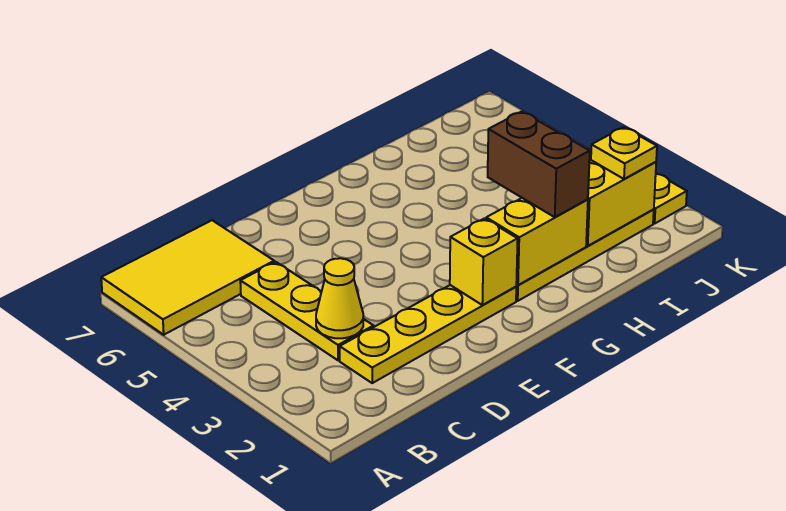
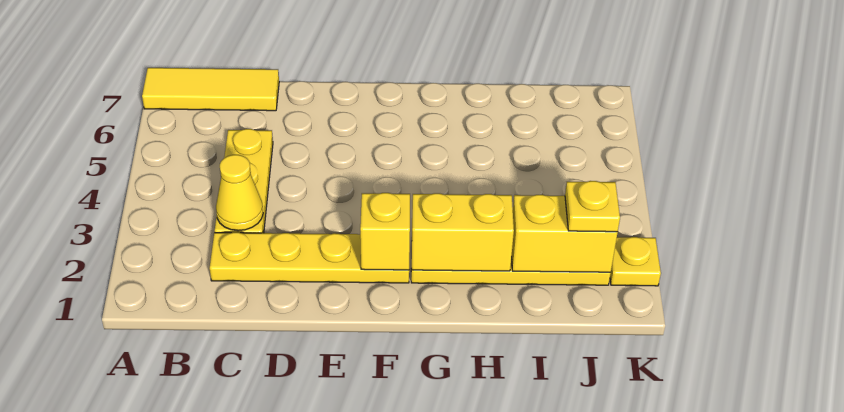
yellow tile A6:C7 level 1 -> yellow tile A7:C7 level 1
brown brick H2:H3 level 3 -> none

